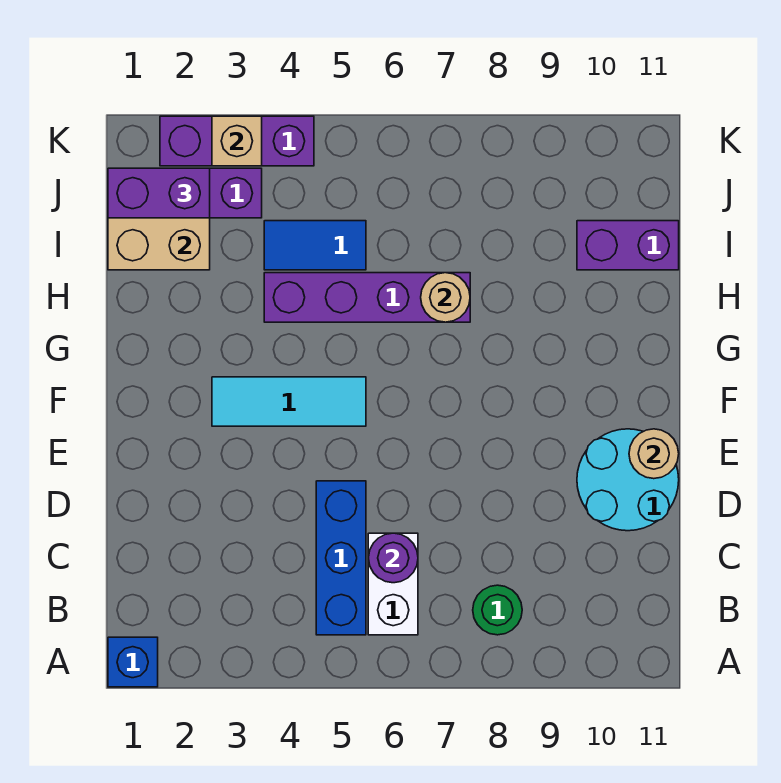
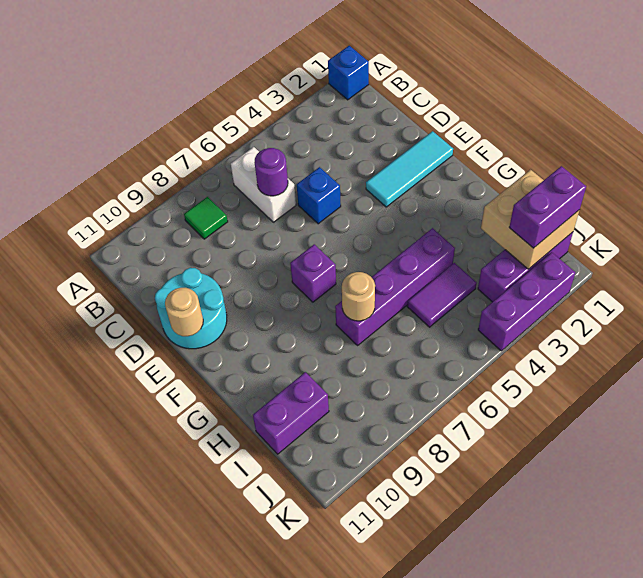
blue brick B5:D5 level 1 -> blue brick D5 level 1
green round brick B8 level 1 -> green tile B8 level 1
cyan tile F3:F5 level 1 -> cyan tile E1:E3 level 1
none -> purple brick F7 level 1
blue tile I4:I5 level 1 -> purple tile I4:I5 level 1
tan brick K3 level 2 -> none

